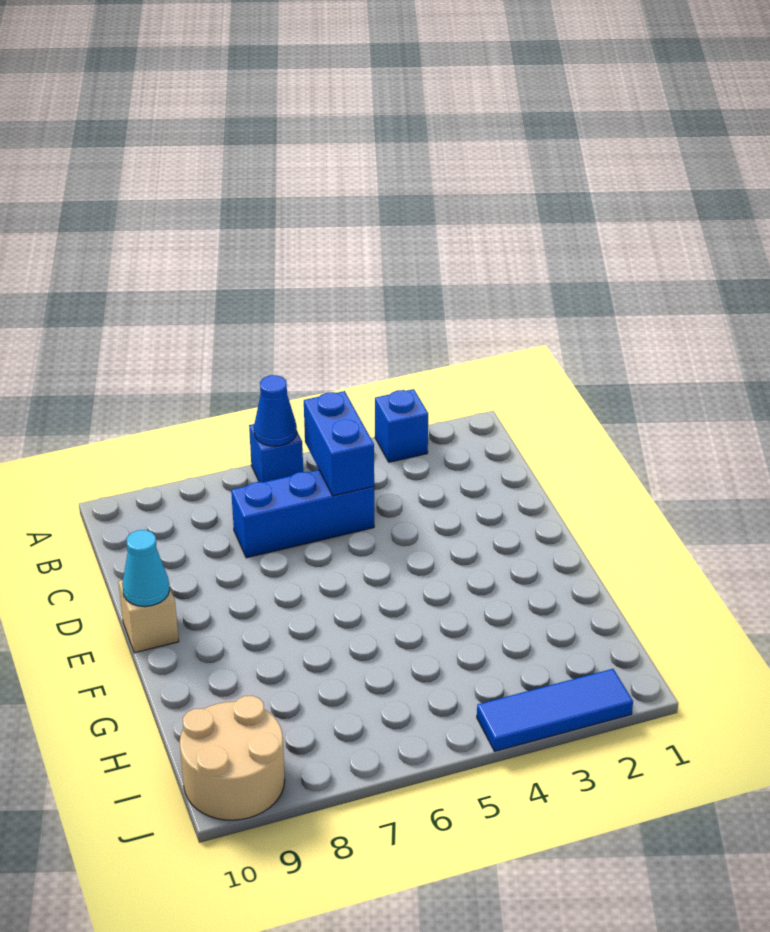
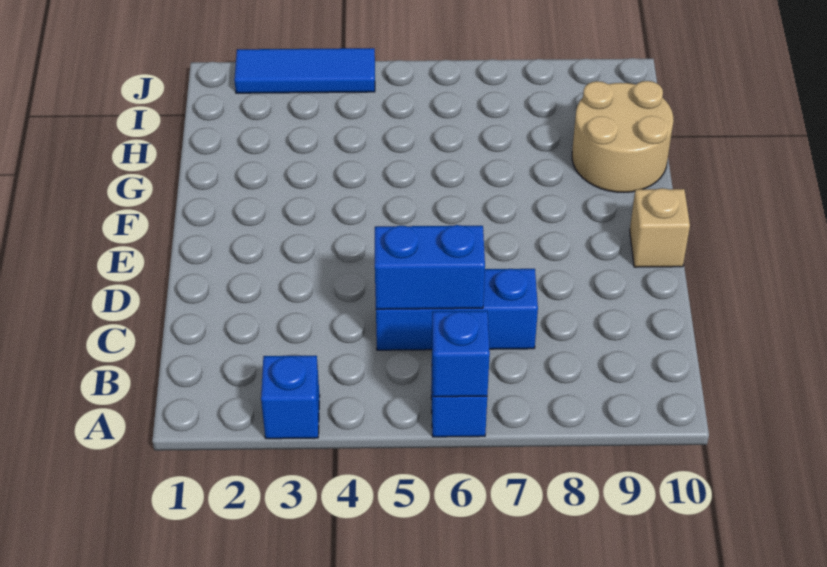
blue cone A6 level 2 -> blue brick A6 level 2
blue brick B5:C5 level 2 -> blue brick C5:C6 level 2
cyan cone E10 level 2 -> none
tan round brick I9:J10 level 1 -> tan round brick G9:H10 level 1

